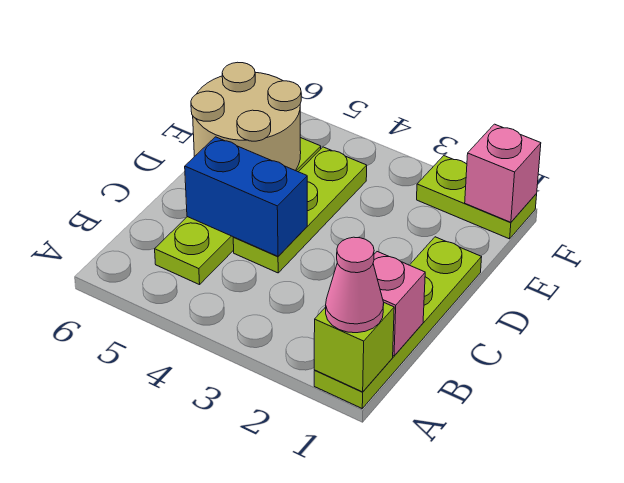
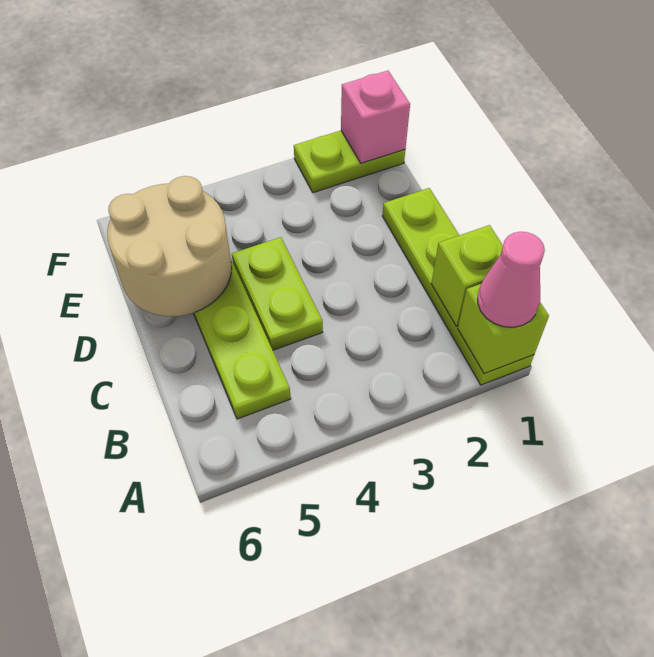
pink brick B1 level 2 -> lime brick B1 level 2
lime plate C4:E4 level 1 -> lime plate C4:D4 level 1
blue brick C4:C5 level 2 -> none

